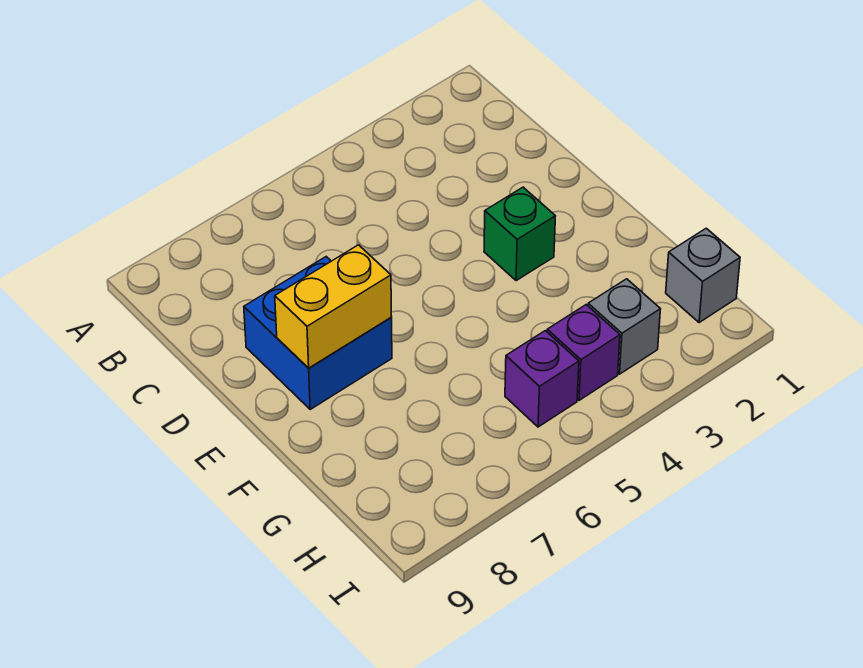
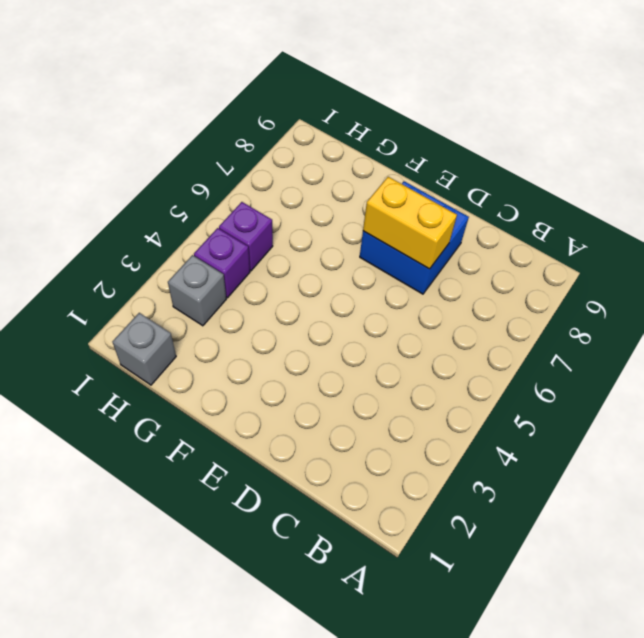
green brick E3 level 1 -> none
yellow brick E7:E8 level 2 -> yellow brick D7:E7 level 2

